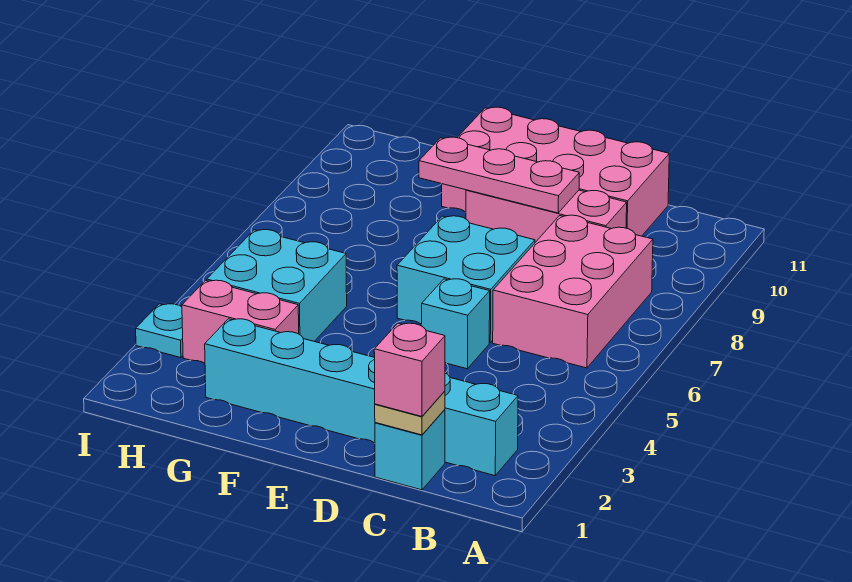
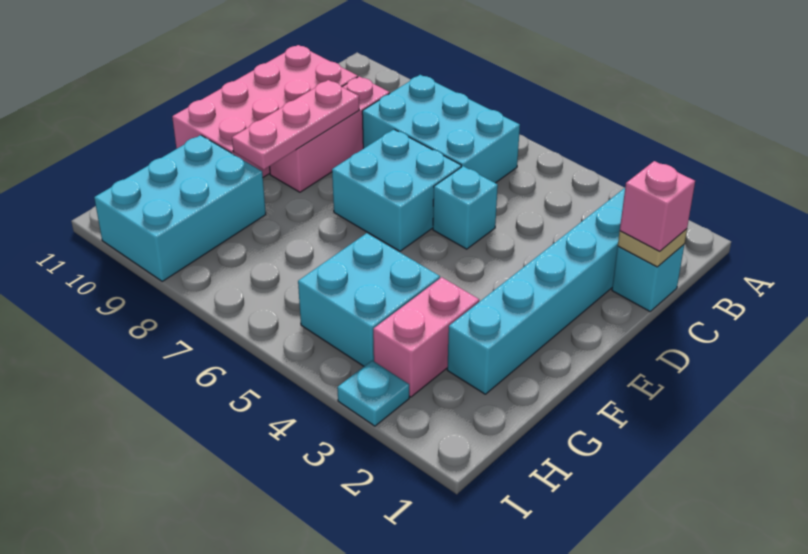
pink brick B6:C8 level 1 -> cyan brick B6:C8 level 1
none -> cyan brick G9:I10 level 1

